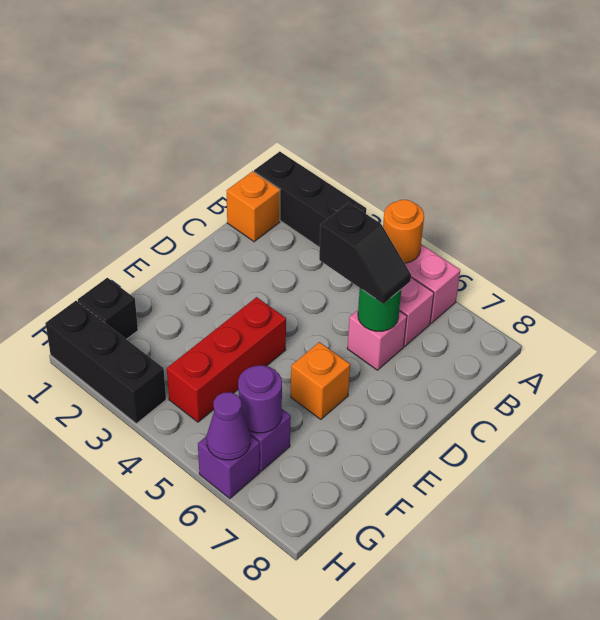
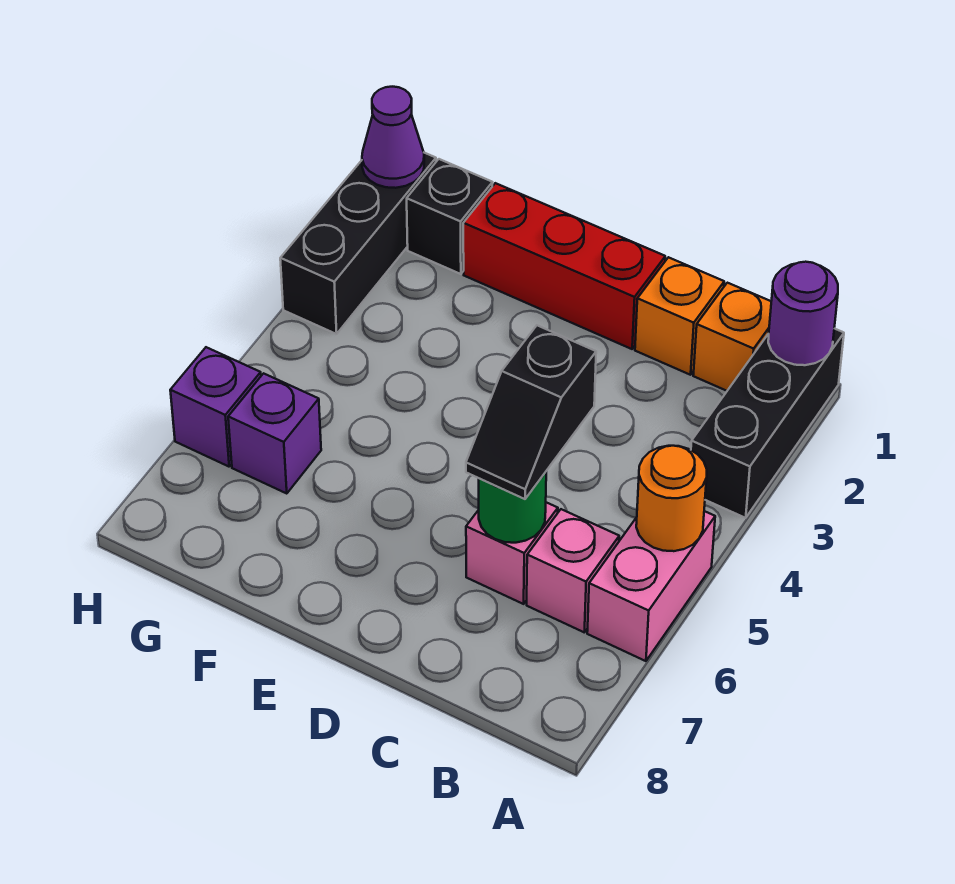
red brick E4:G4 level 1 -> red brick D1:F1 level 1
orange brick E6 level 1 -> orange brick C1 level 1
purple round brick G6 level 2 -> purple round brick A1 level 2
purple cone H6 level 2 -> purple cone H1 level 2

